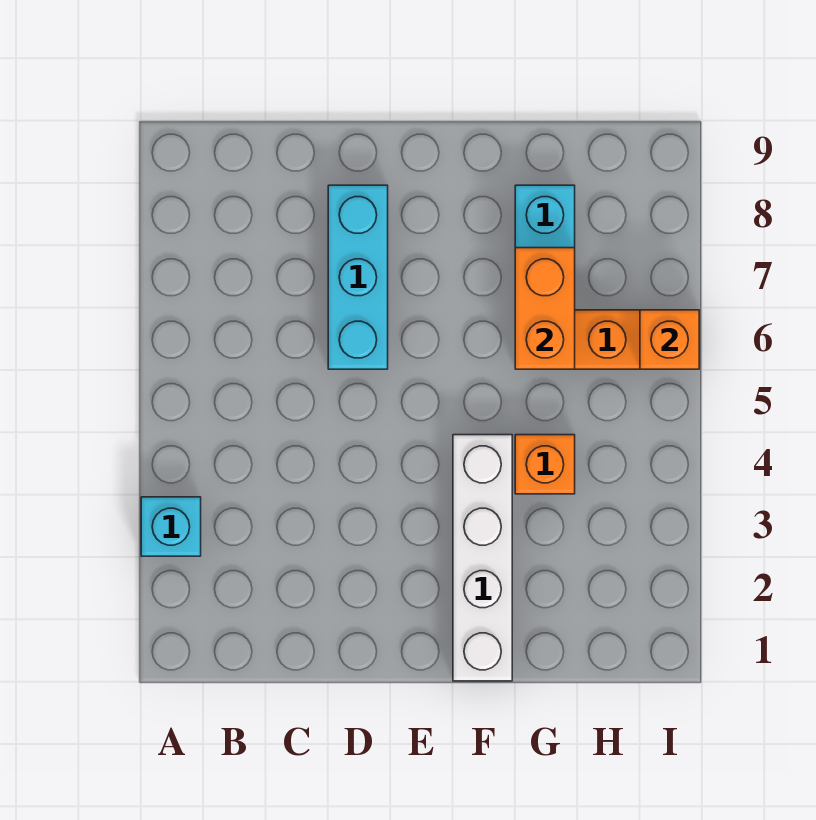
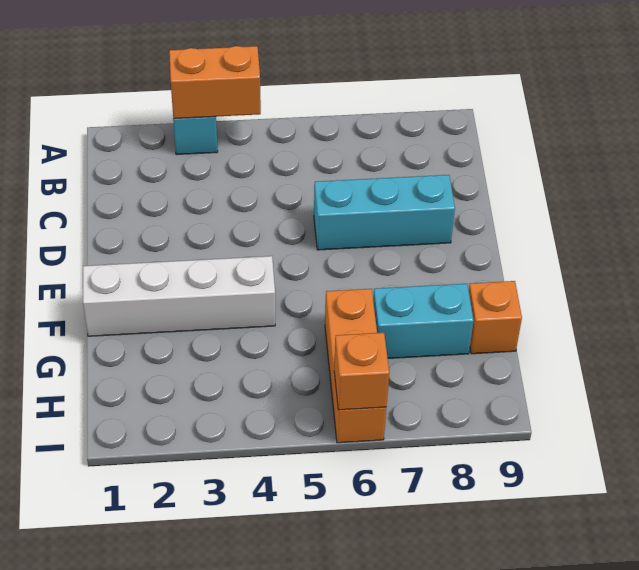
orange brick G4 level 1 -> orange brick G9 level 1
orange brick G6:G7 level 2 -> orange brick A3:A4 level 2

